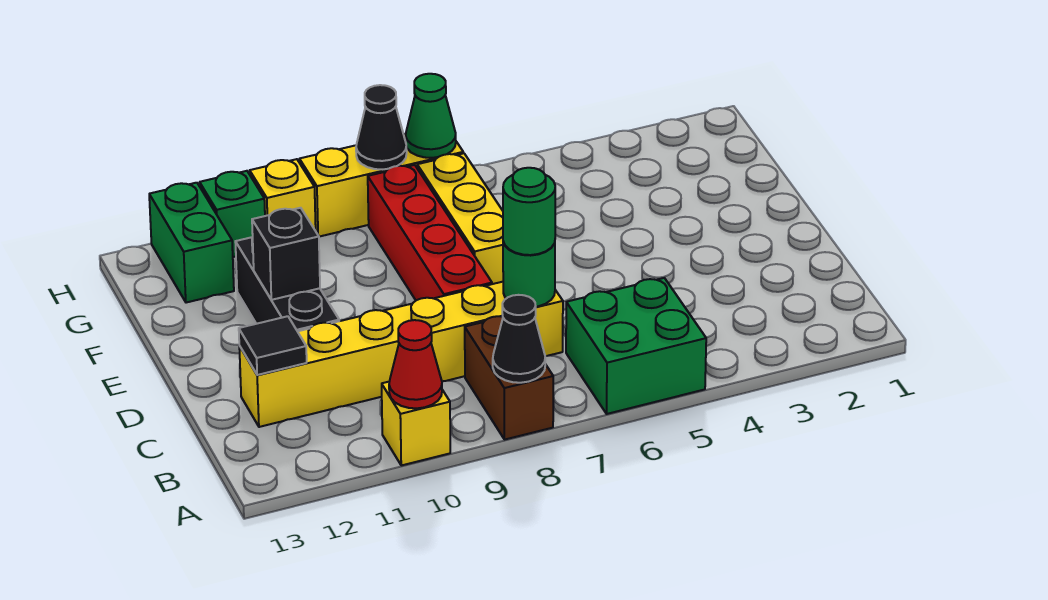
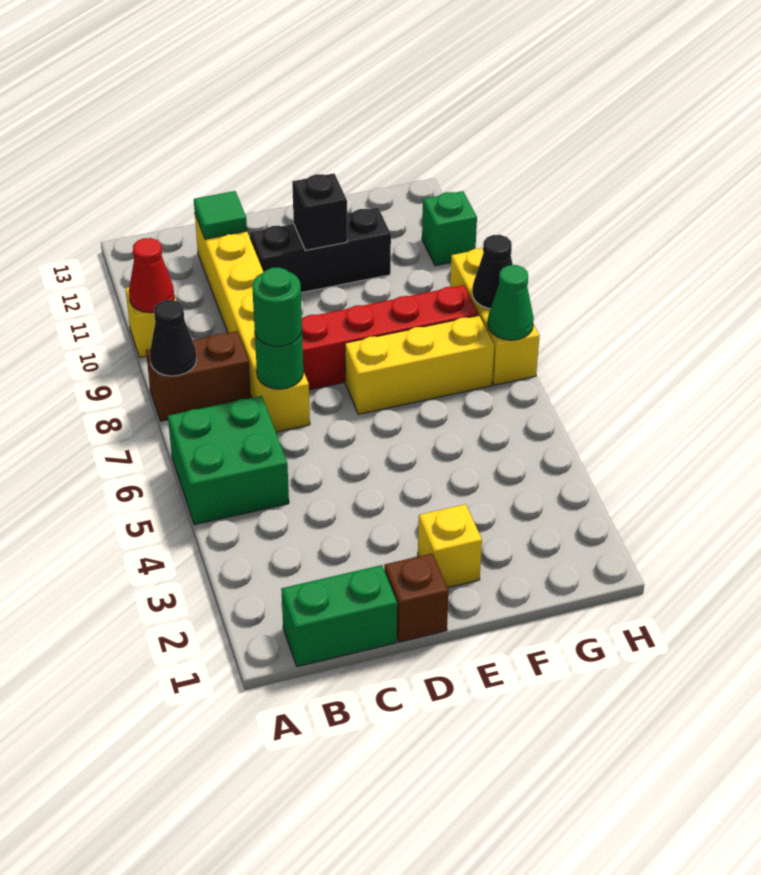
black tile C12 level 2 -> green tile C12 level 2
none -> brown brick D1 level 1
green brick G12:H12 level 1 -> green brick B1:C1 level 1
yellow brick H10 level 1 -> yellow brick E2 level 1

